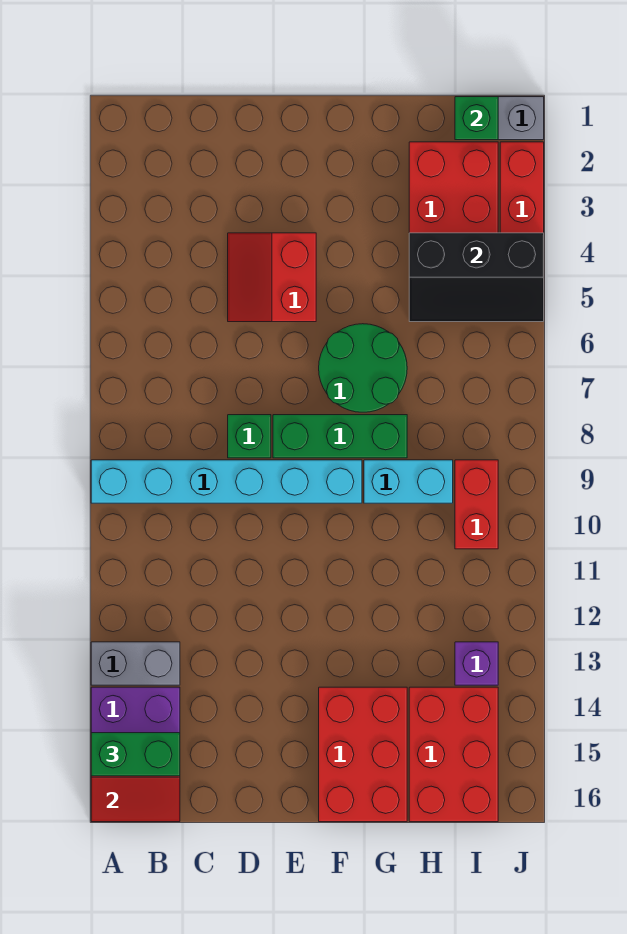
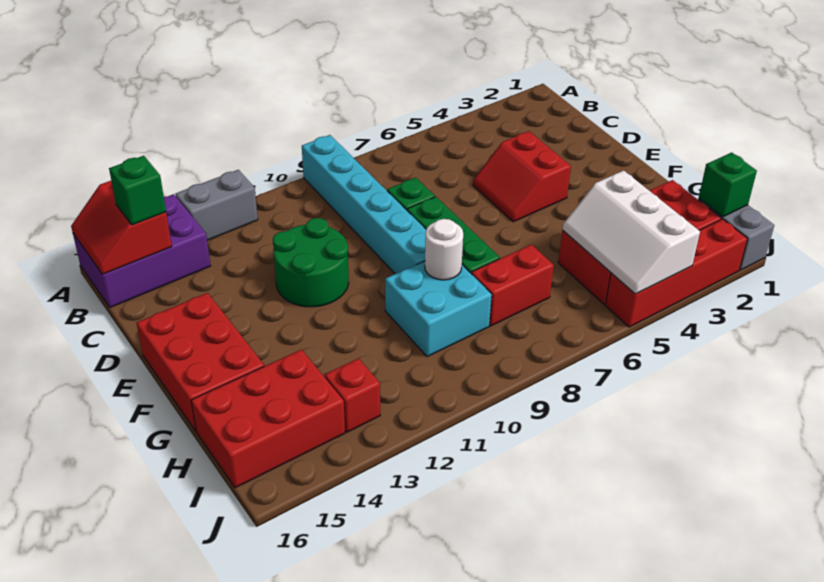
grey brick A13:B13 level 1 -> grey brick A12:A13 level 1
green brick A15:B15 level 3 -> green brick B15 level 3
red slope D4:E5 level 1 top E -> red slope D4:E5 level 1 top 4
green round brick F6:G7 level 1 -> green round brick D11:E12 level 1
red brick F14:G16 level 1 -> red brick E15:G16 level 1
cyan brick G9:H9 level 1 -> cyan brick G9:H10 level 1
none -> white round brick G9 level 2
black slope H4:J5 level 2 top 4 -> white slope H4:J5 level 2 top 4
red brick I9:I10 level 1 -> red brick H7:H8 level 1
purple brick I13 level 1 -> red brick I13 level 1

